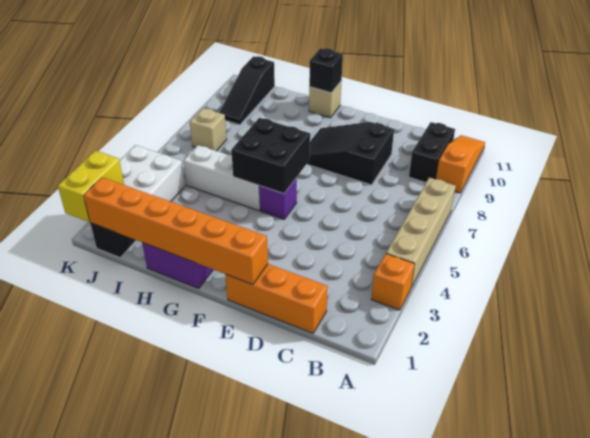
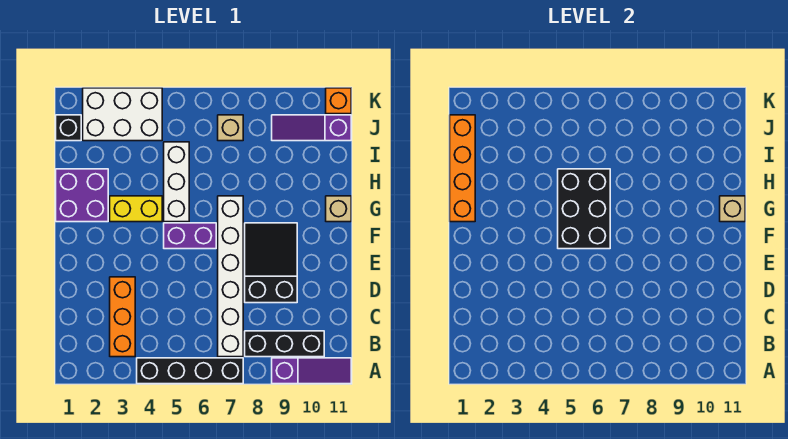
orange brick A3 level 1 -> orange brick K11 level 1
tan brick A4:A7 level 1 -> black brick A4:A7 level 1
orange slope A9:A11 level 1 top 9 -> purple slope A9:A11 level 1 top 9
none -> white brick B7:G7 level 1
black brick B9:B10 level 1 -> black brick B8:B10 level 1
orange brick C1:E1 level 1 -> orange brick B3:D3 level 1
orange brick E1:J1 level 2 -> orange brick G1:J1 level 2
purple brick F5 level 1 -> purple brick F5:F6 level 1
black brick F5:G6 level 2 -> black brick F5:H6 level 2
black brick G11 level 2 -> tan brick G11 level 2
black slope J9:J11 level 1 top 11 -> purple slope J9:J11 level 1 top 11
yellow brick K1:K2 level 2 -> yellow brick G3:G4 level 1

